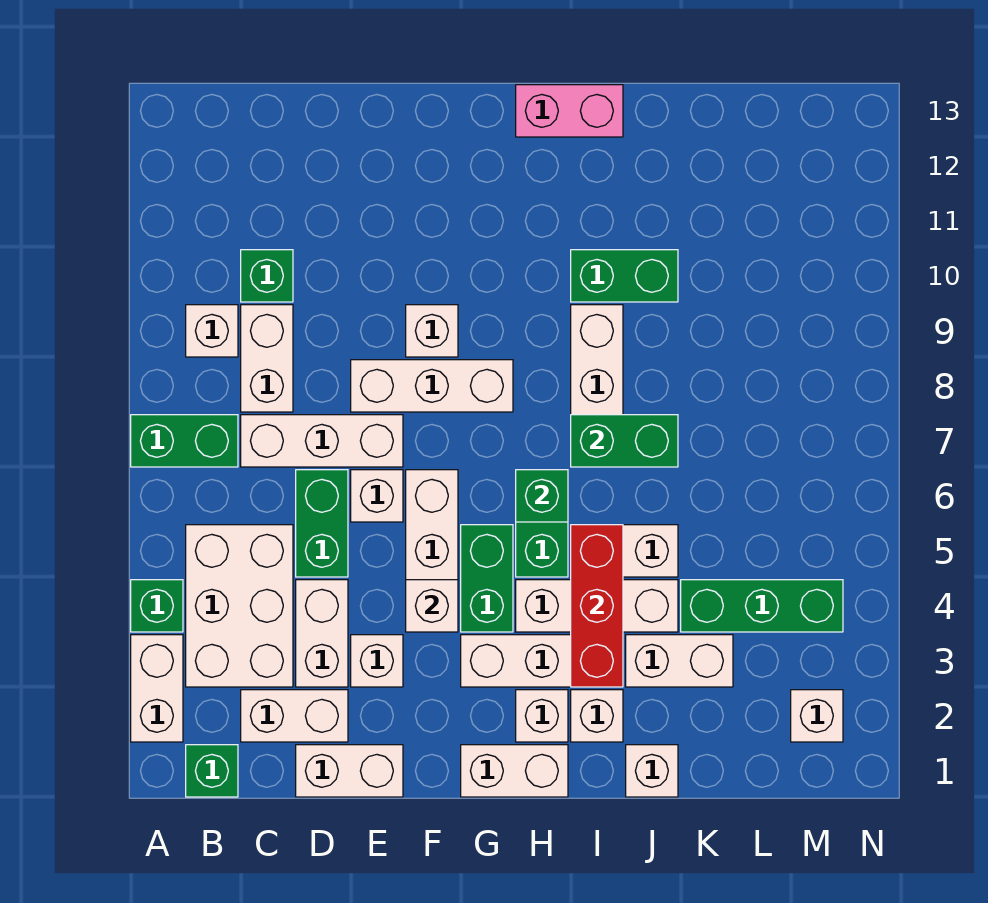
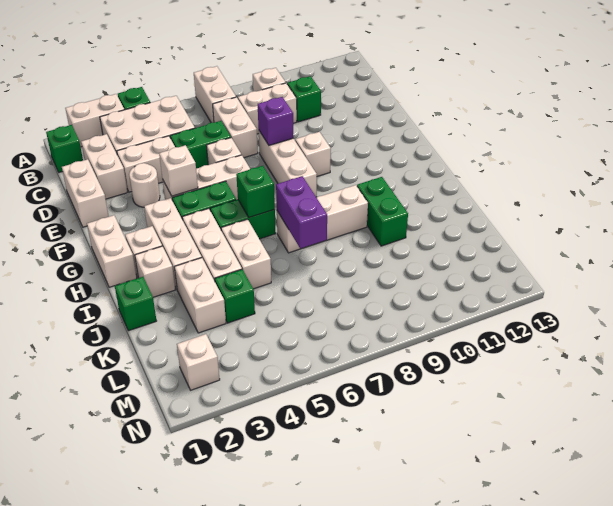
green brick A7:B7 level 1 -> white brick A7:B7 level 1
white brick C7:E7 level 1 -> white brick C7:D7 level 1
white brick E3 level 1 -> white round brick E3 level 1
none -> purple brick E8 level 2
pink brick H13:I13 level 1 -> none
red brick I3:I5 level 2 -> none
green brick I7:J7 level 2 -> purple brick I7:J7 level 2
white brick J1 level 1 -> green brick J1 level 1
green brick K4:M4 level 1 -> green brick K4 level 1

